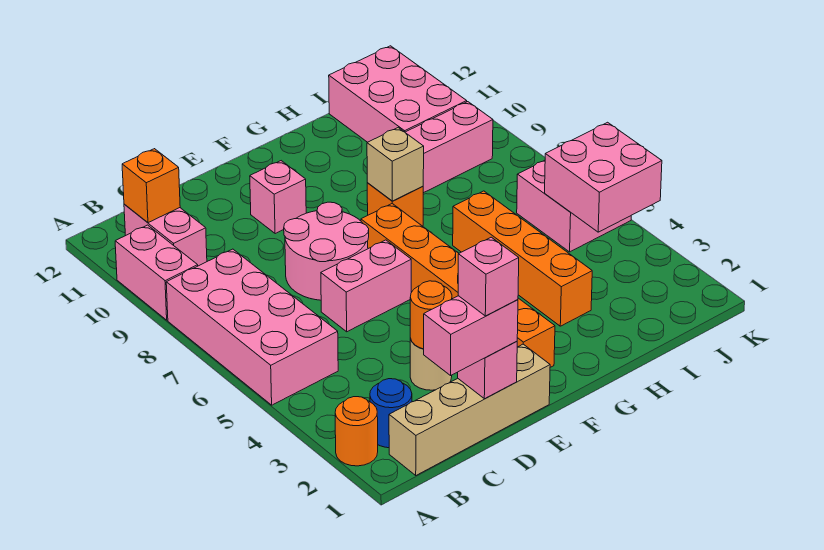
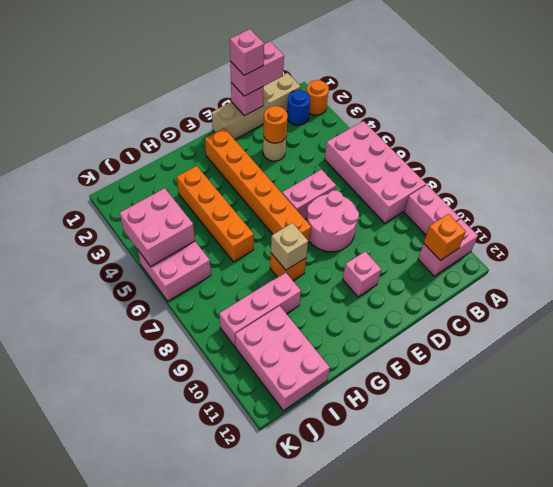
pink brick B10:B11 level 1 -> pink brick A11:B11 level 1

